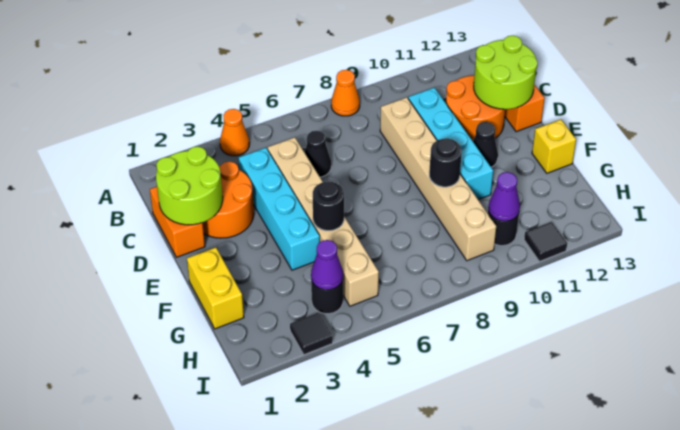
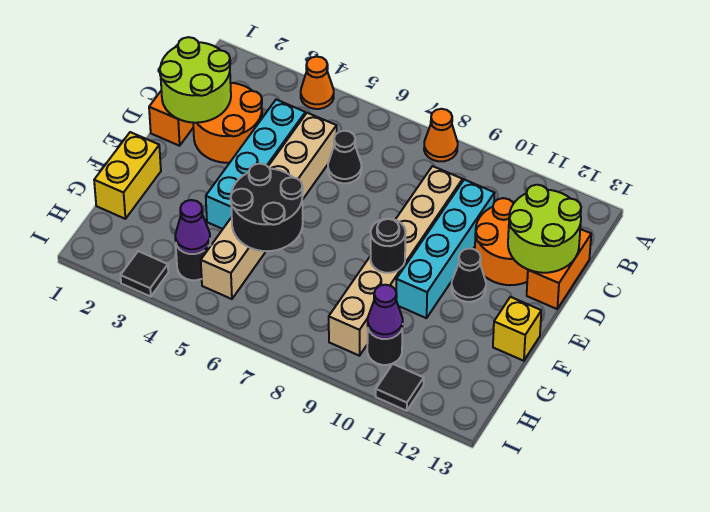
black round brick F5 level 2 -> black round brick F5:G6 level 2

